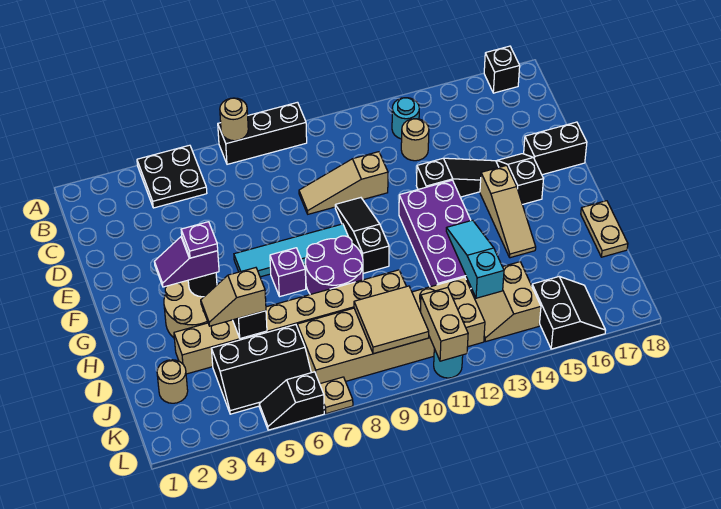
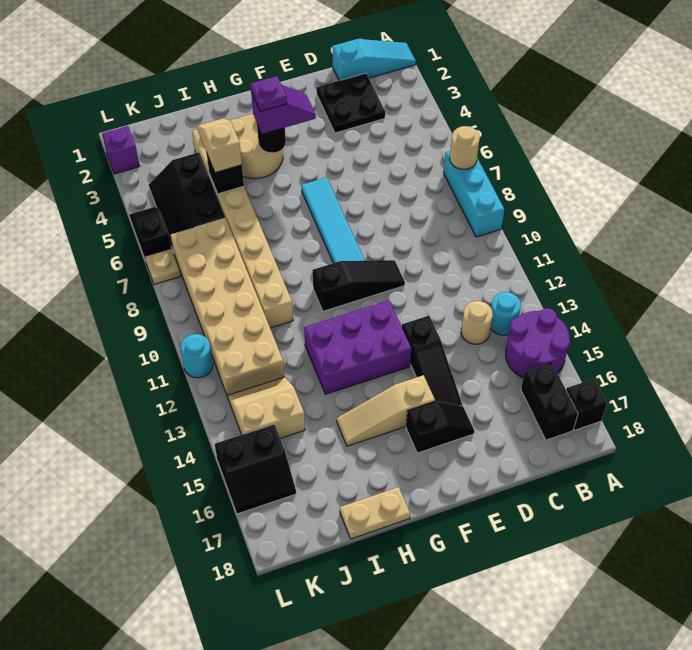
black plate A4:B5 level 1 -> black plate C2:D3 level 1
black brick A7:A9 level 1 -> cyan brick A7:A9 level 1
tan slope D9:D11 level 1 top 11 -> none
black brick E17:E18 level 1 -> black brick B16:B17 level 1
purple brick F12:I13 level 1 -> purple brick F12:H13 level 1
purple slope G3:G4 level 3 top 4 -> purple slope F4:G4 level 3 top G
purple brick G7 level 1 -> purple brick L2 level 1
purple round brick G8:H9 level 1 -> purple round brick A14:B15 level 1
cyan slope H13:J13 level 2 top J -> cyan slope A1:C1 level 1 top C
tan round brick J2 level 1 -> none
tan tile J9:K10 level 2 -> none
tan brick K11:L11 level 2 -> none

